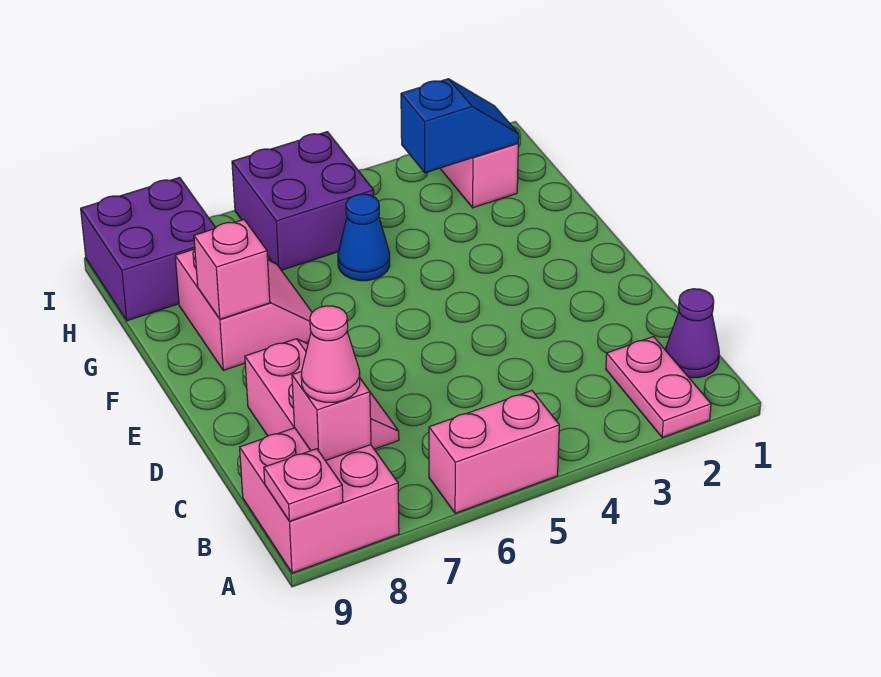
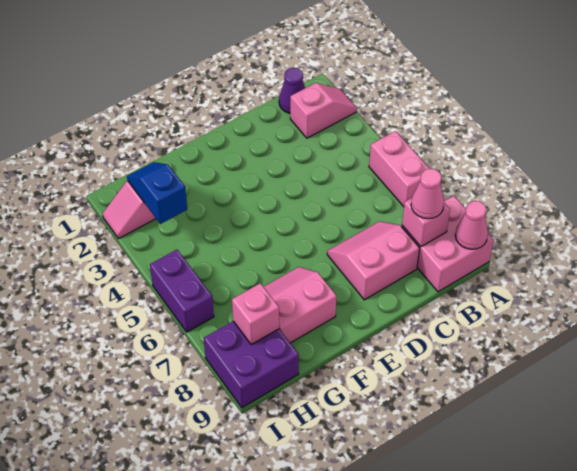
pink plate A2:B2 level 1 -> pink slope A2:B2 level 1 top B
pink plate A9 level 2 -> pink cone A9 level 2
pink brick F8 level 2 -> pink brick H8 level 2
blue cone G5 level 1 -> none
purple brick H5:I6 level 1 -> purple brick I5:I6 level 1

